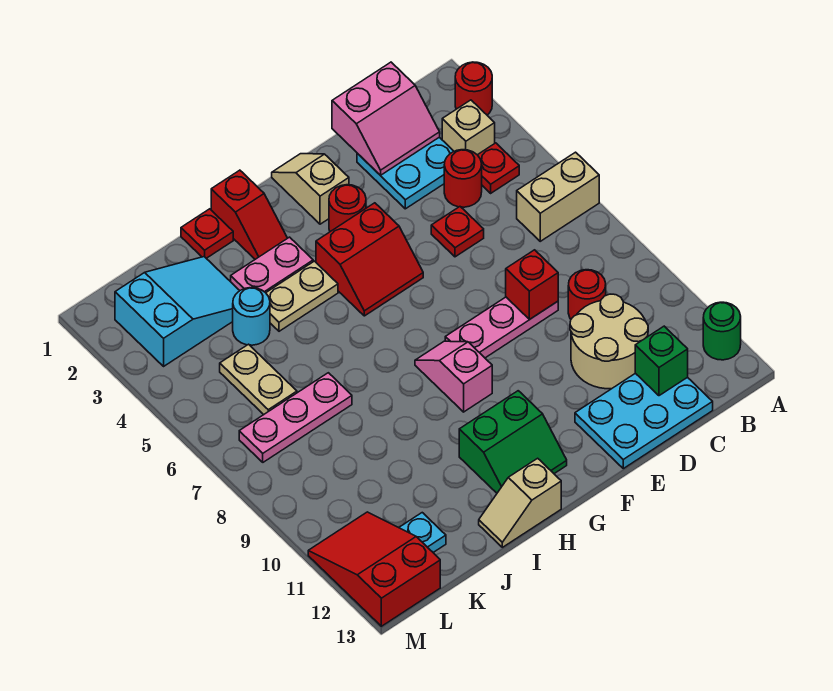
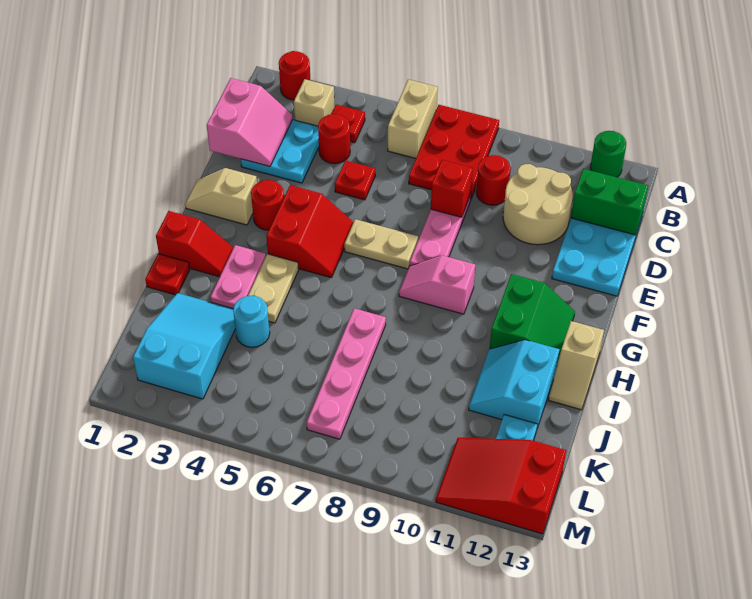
none -> red plate A7:C8 level 1
green brick C12 level 2 -> green brick C12:C13 level 2
none -> cyan slope I11:J12 level 1 top 12
pink plate J7:L7 level 1 -> pink plate I7:L7 level 1
tan plate K5:K6 level 1 -> tan plate F6:F7 level 1

